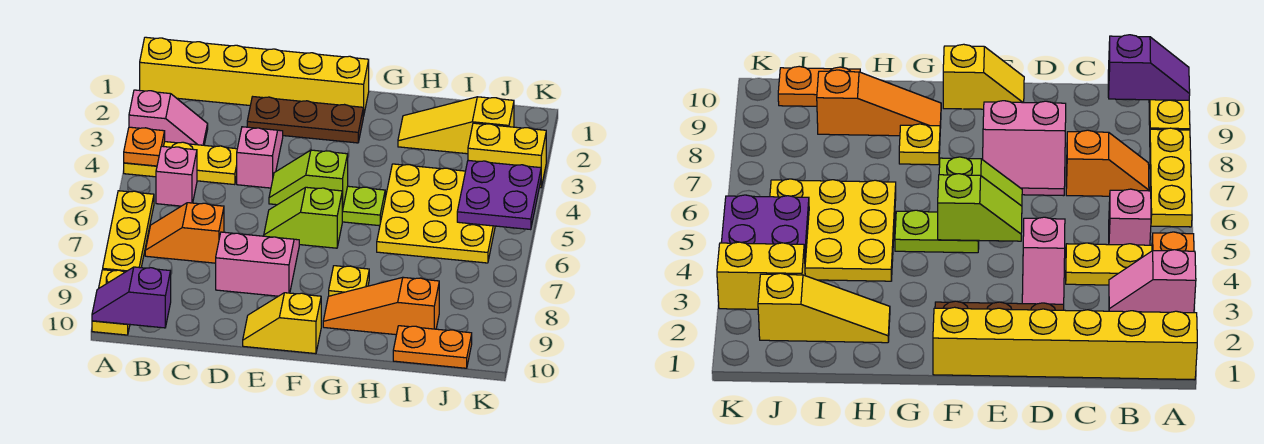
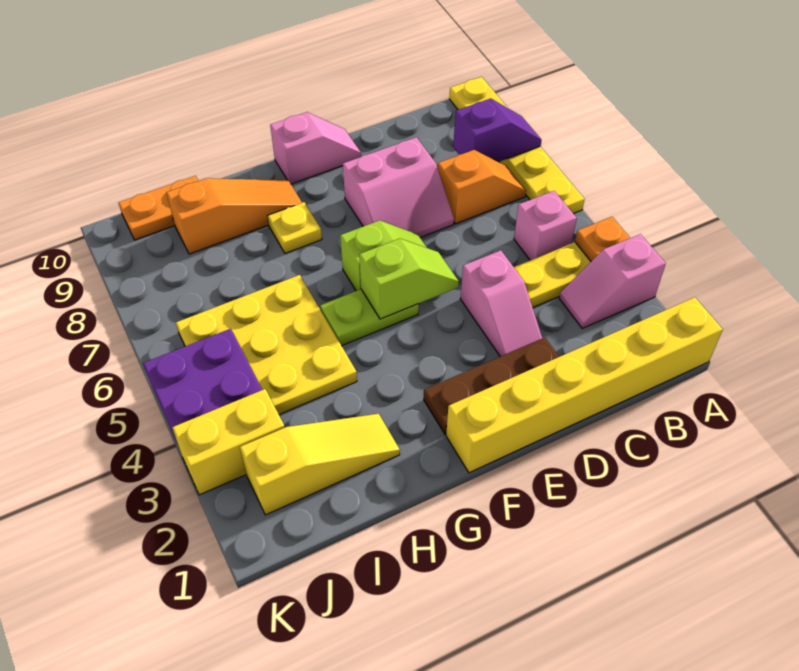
purple slope A10:B10 level 2 top B -> purple slope A8:B8 level 2 top B
yellow slope E10:F10 level 1 top F -> pink slope E10:F10 level 1 top F

